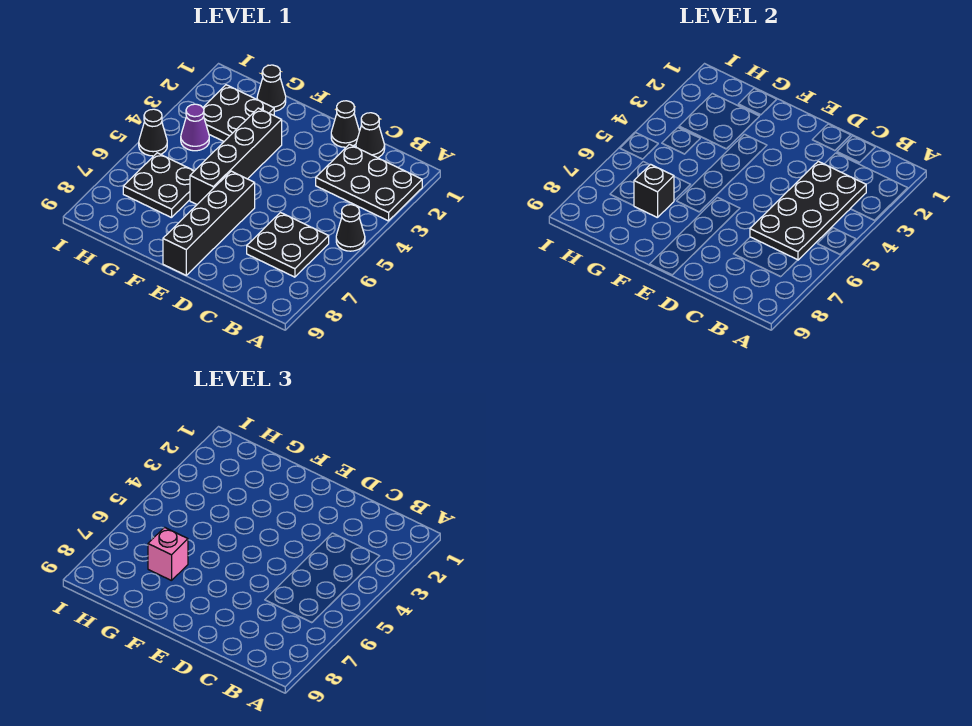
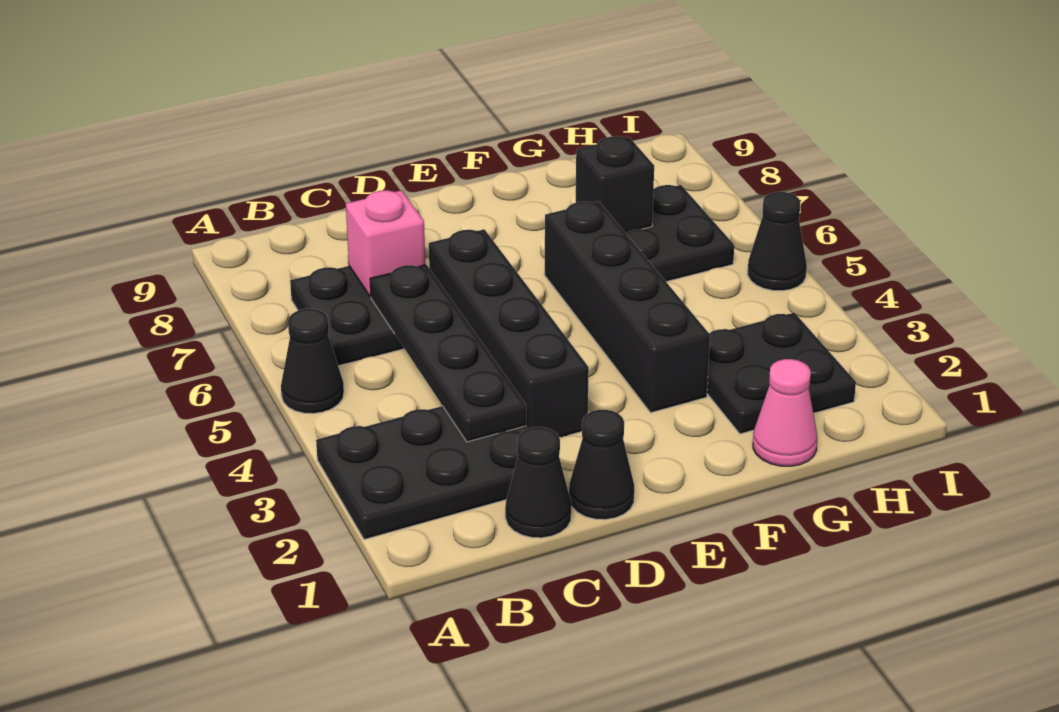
black plate B3:C6 level 2 -> black plate C3:C6 level 2
black brick E6:E9 level 1 -> black brick D3:D6 level 1
black cone G1 level 1 -> pink cone G1 level 1
pink brick G7 level 3 -> pink brick C7 level 2
purple cone H4 level 1 -> none

